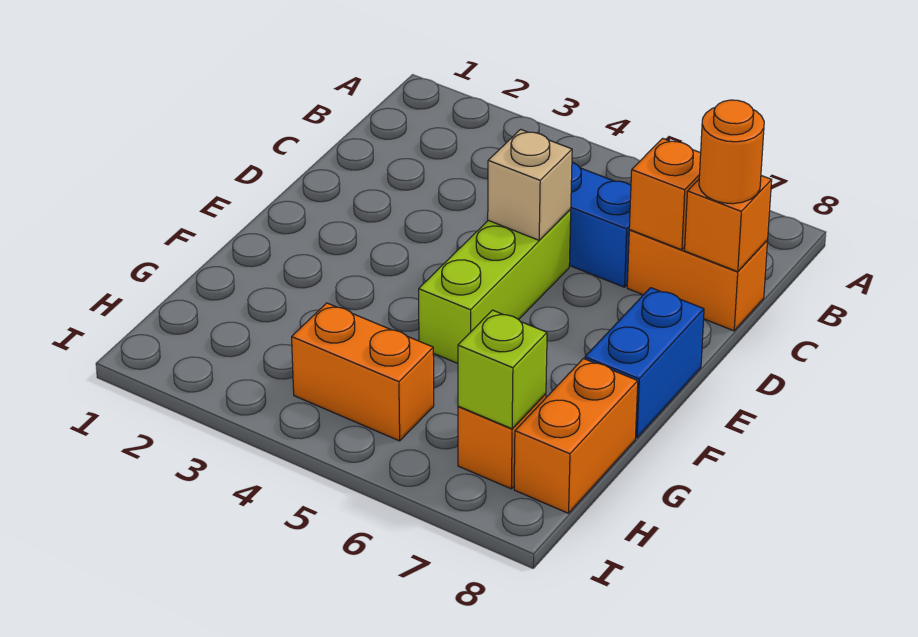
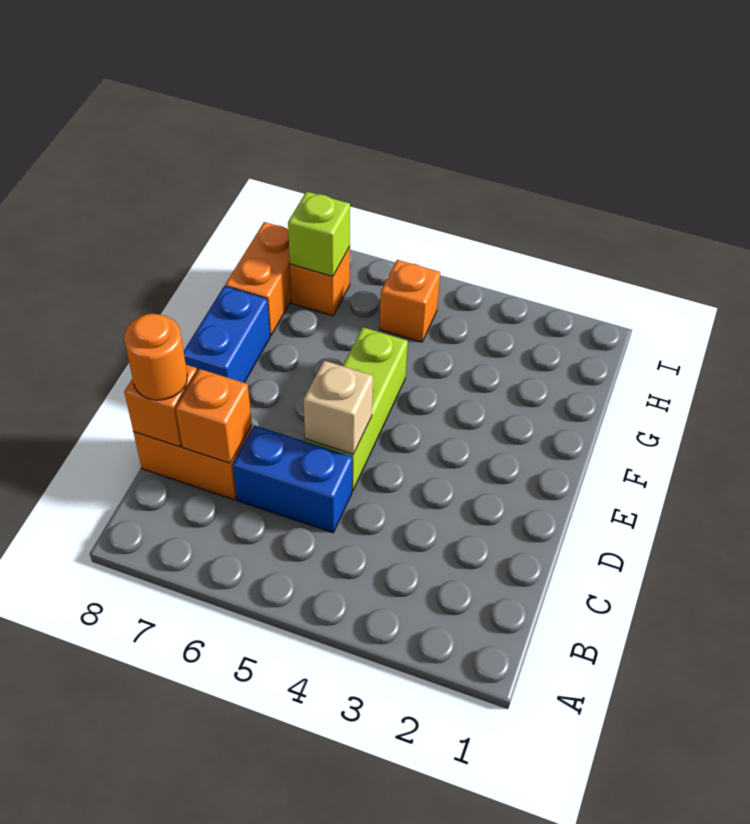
orange brick H4:H5 level 1 -> orange brick H5 level 1

